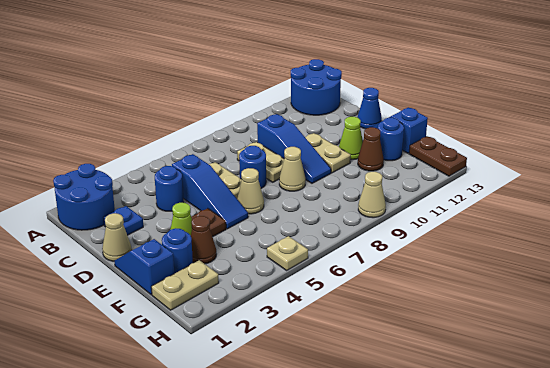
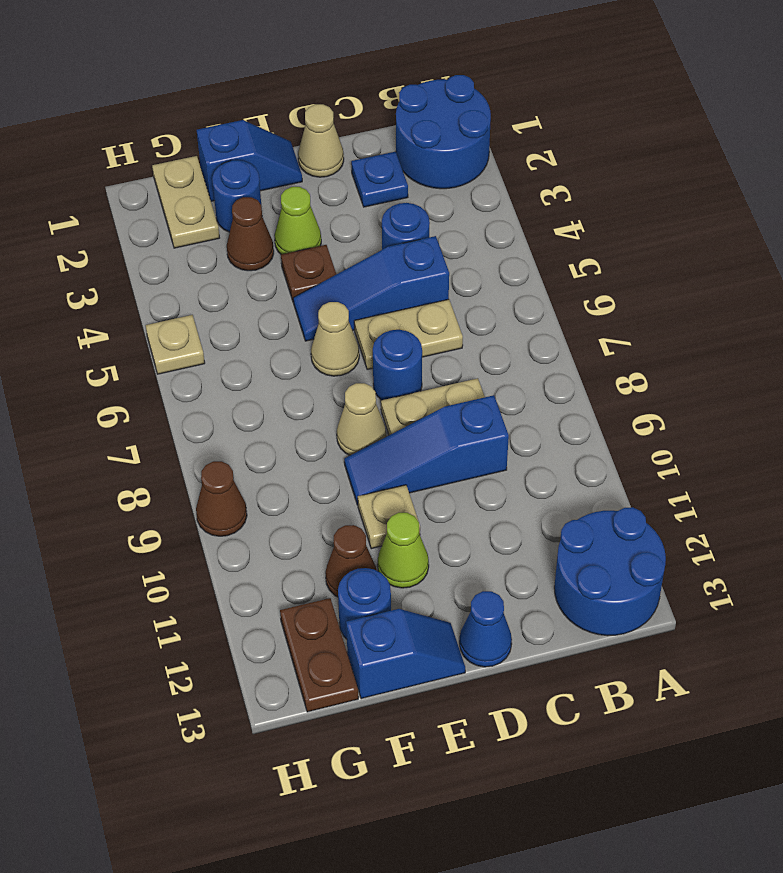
tan plate D10:E10 level 1 -> tan plate E10 level 1
brown plate G13:H13 level 1 -> brown plate G12:G13 level 1
tan cone H9 level 1 -> brown cone H9 level 1

